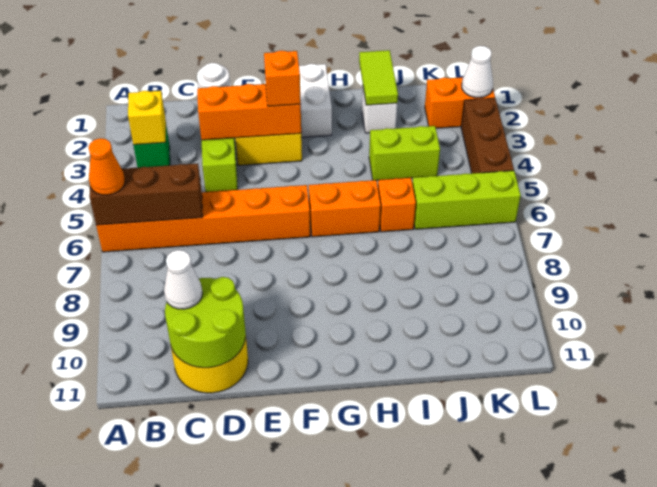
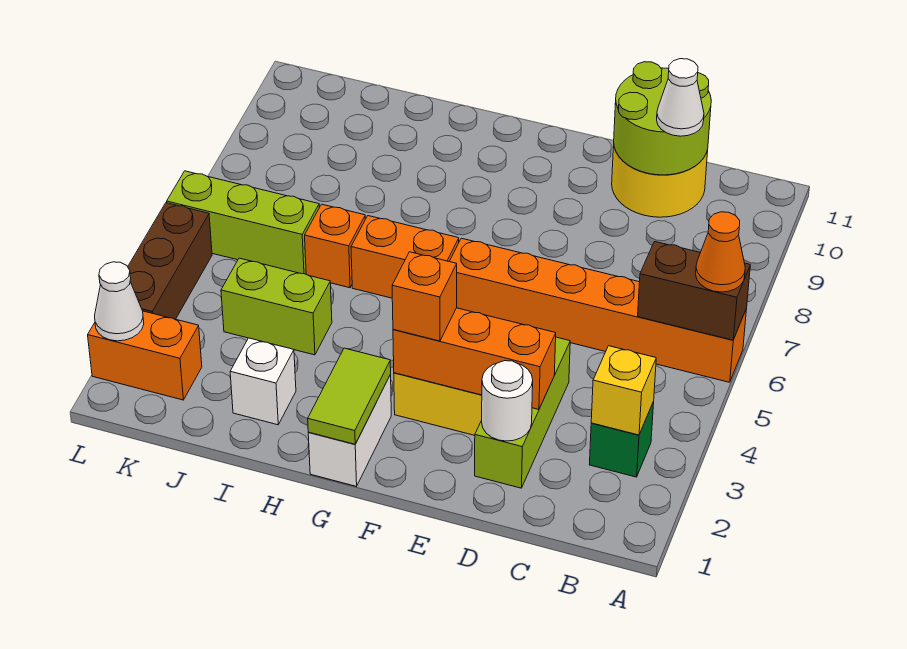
brown brick A6:C6 level 2 -> brown brick A6:B6 level 2
lime tile I1:I2 level 2 -> lime tile G1:G2 level 2

